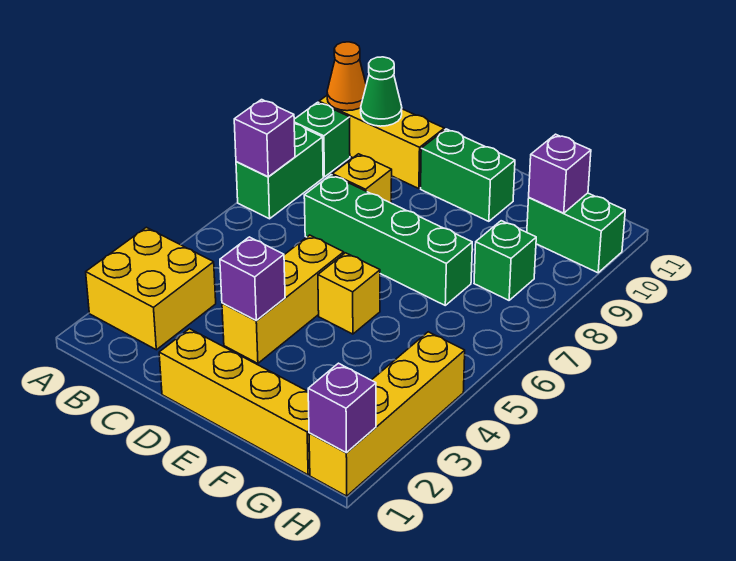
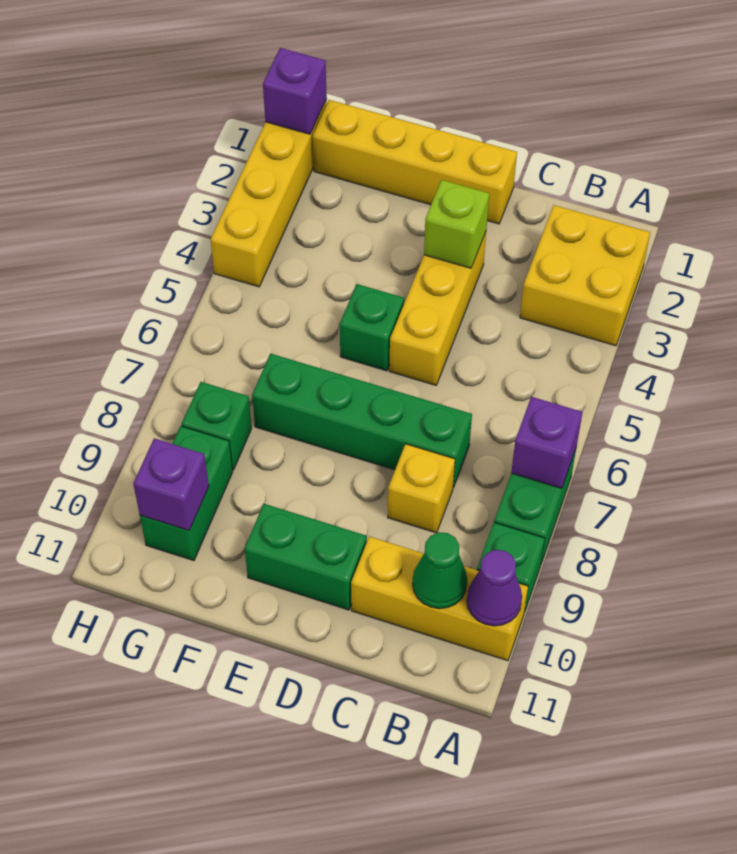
orange cone A10 level 2 -> purple cone A10 level 2
purple brick D3 level 2 -> lime brick D3 level 2
yellow brick E5 level 1 -> green brick E5 level 1
green brick G10:H10 level 1 -> green brick G9:G10 level 1

